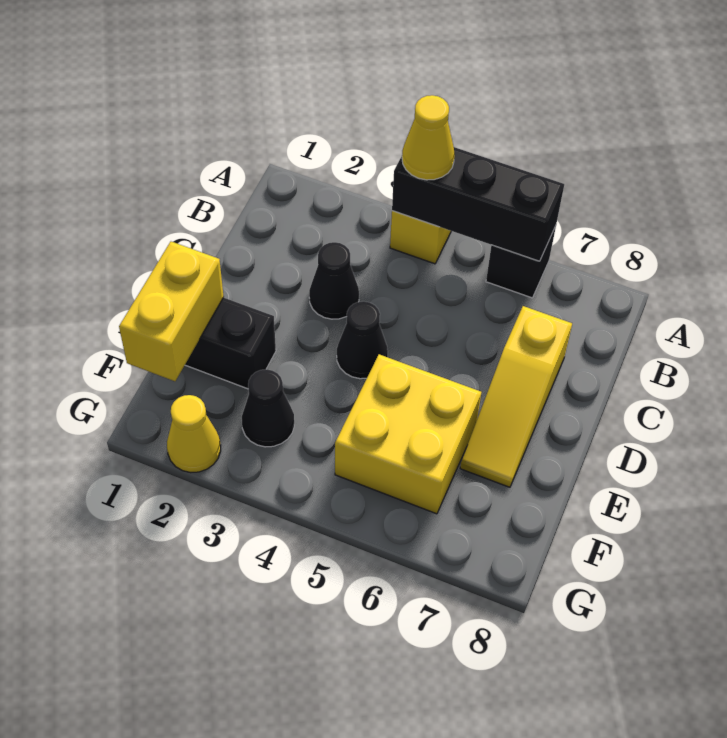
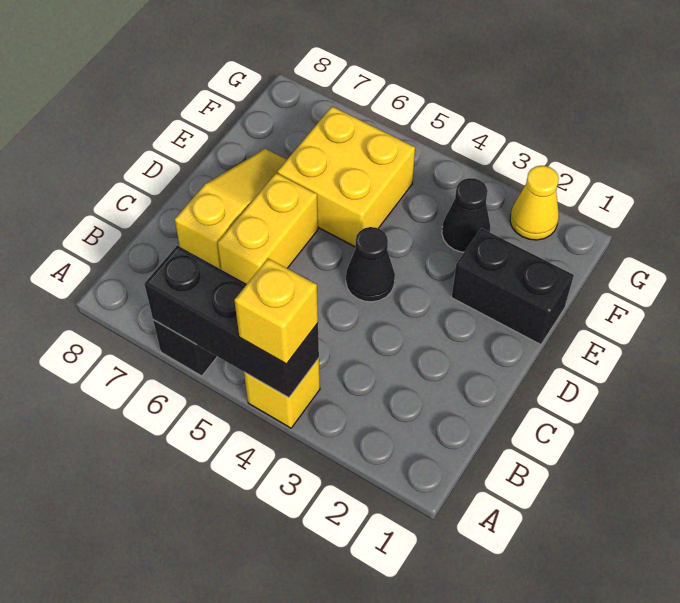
yellow cone A4 level 3 -> yellow brick A4 level 3
black cone C3 level 1 -> none
yellow brick E1:F1 level 2 -> yellow brick C6:D6 level 1

